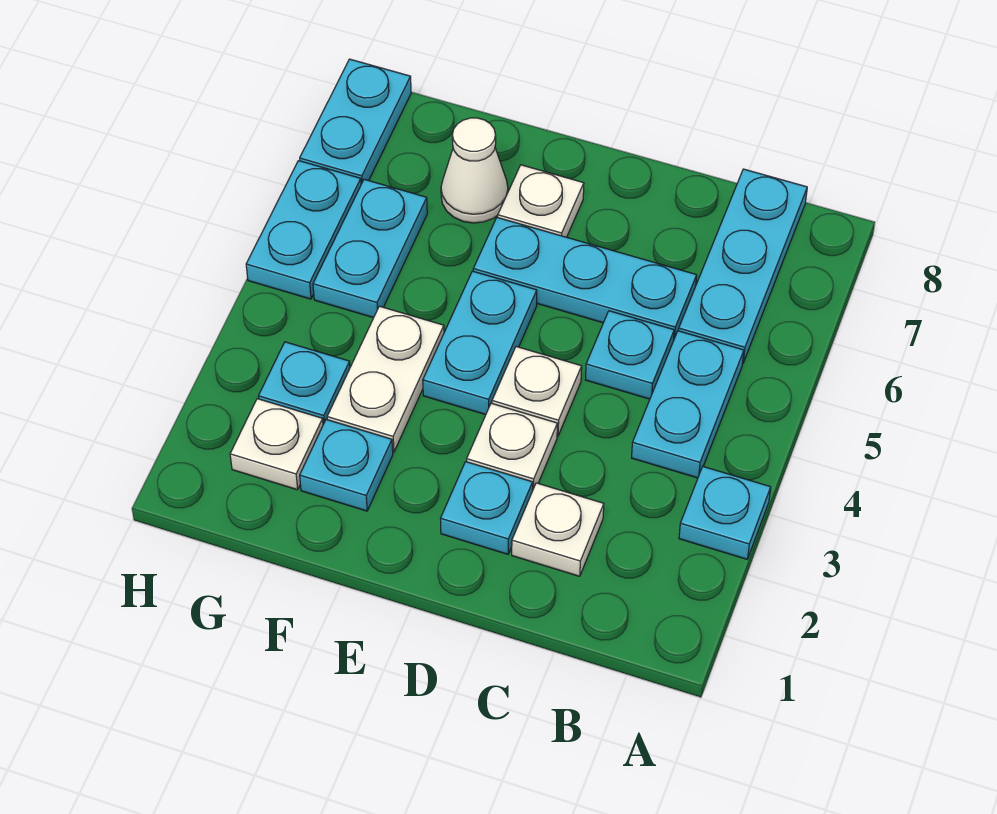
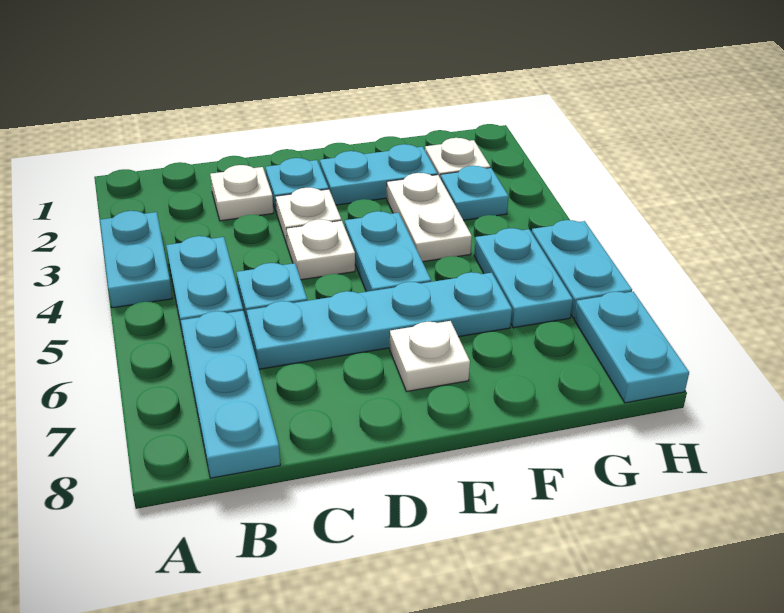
cyan plate A3 level 1 -> cyan plate A3:A4 level 1
cyan plate C6:E6 level 1 -> cyan plate C6:F6 level 1
cyan plate F2 level 1 -> cyan plate E2:F2 level 1
white cone F7 level 1 -> none

